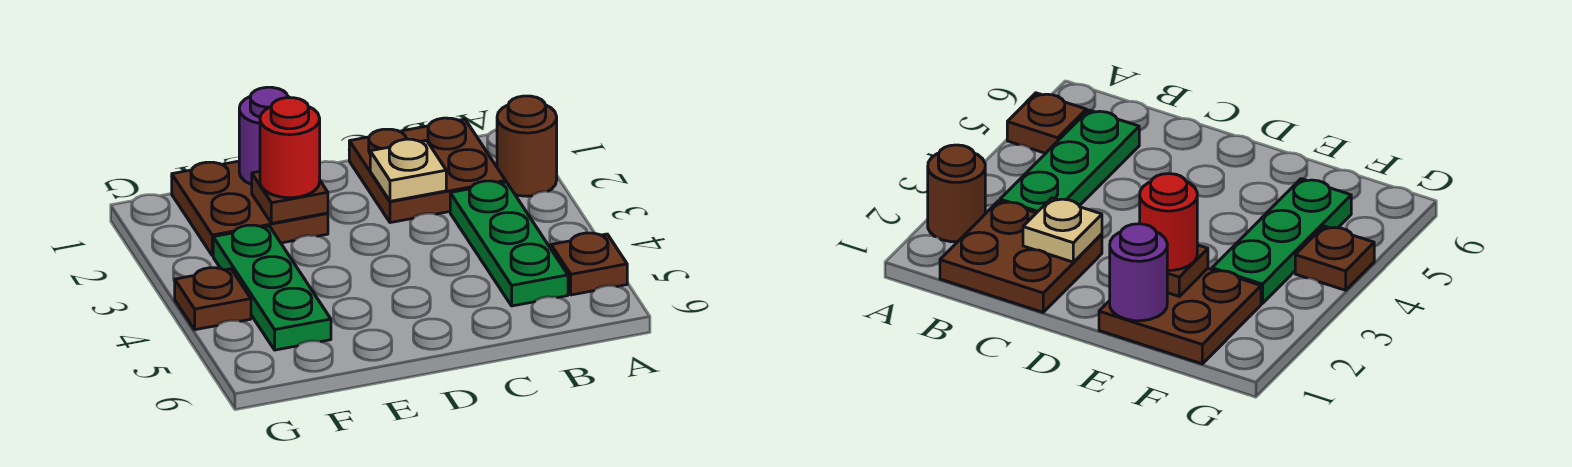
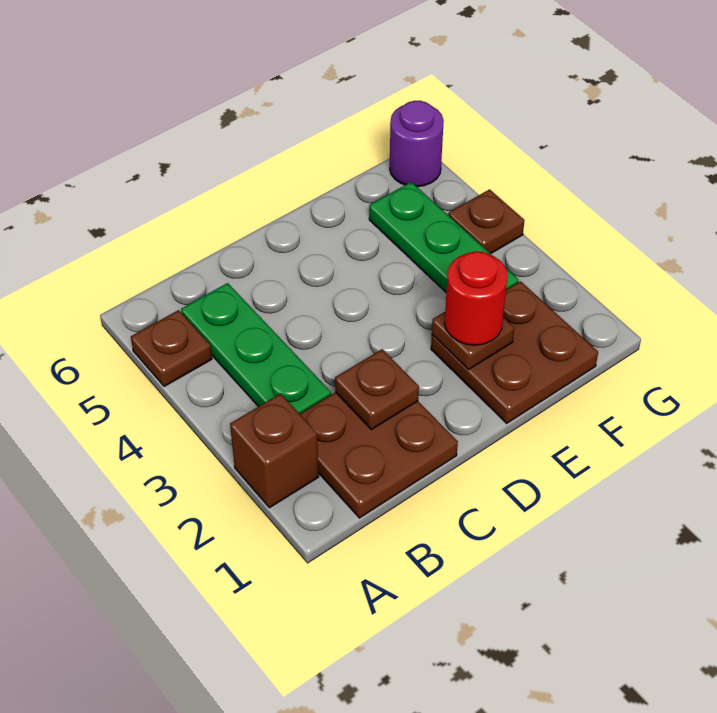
brown round brick A2 level 1 -> brown brick A2 level 1
tan plate C2 level 2 -> brown plate C2 level 2
purple round brick E1 level 2 -> purple round brick G6 level 1

